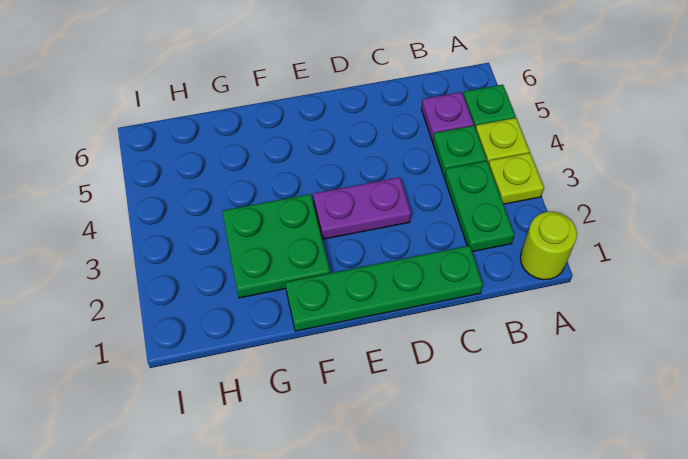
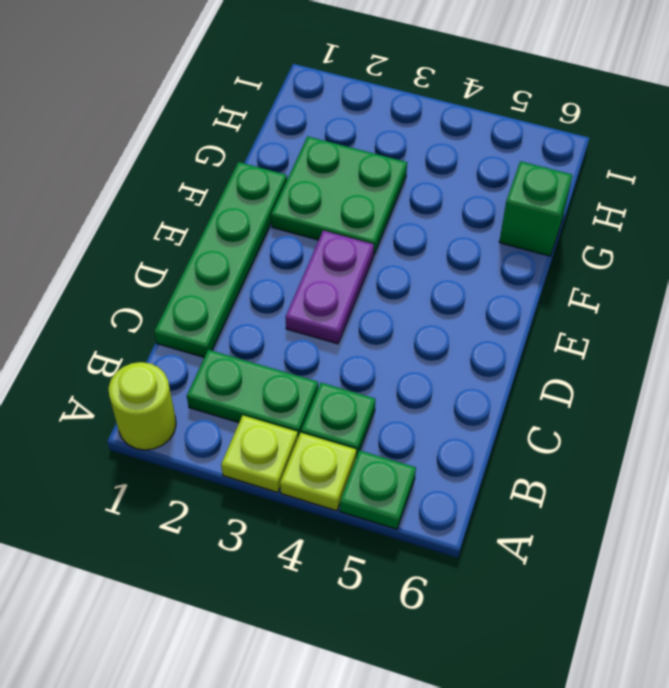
purple plate B5 level 1 -> none
none -> green brick G6 level 1

